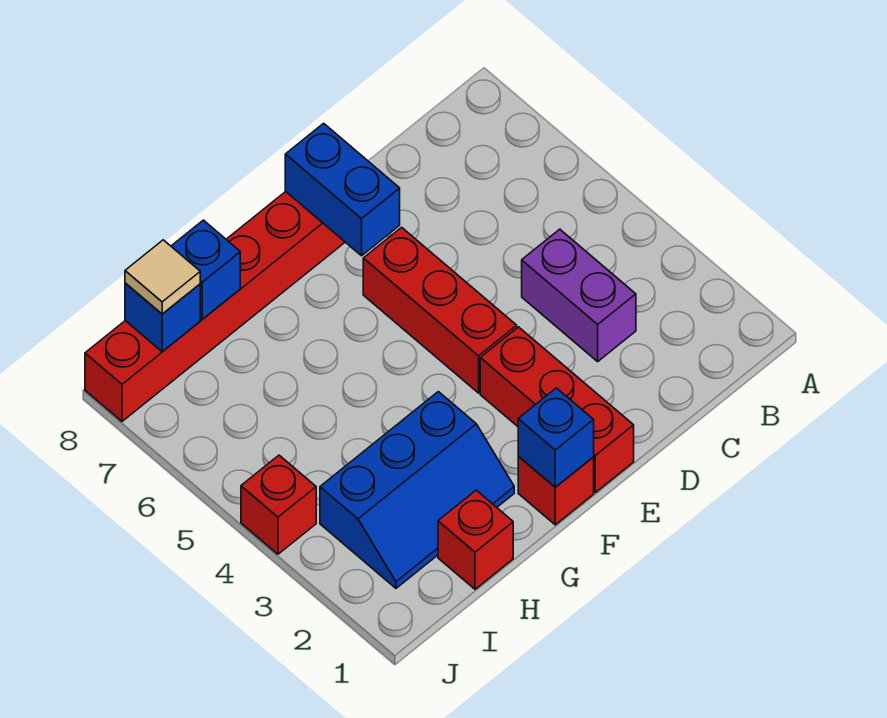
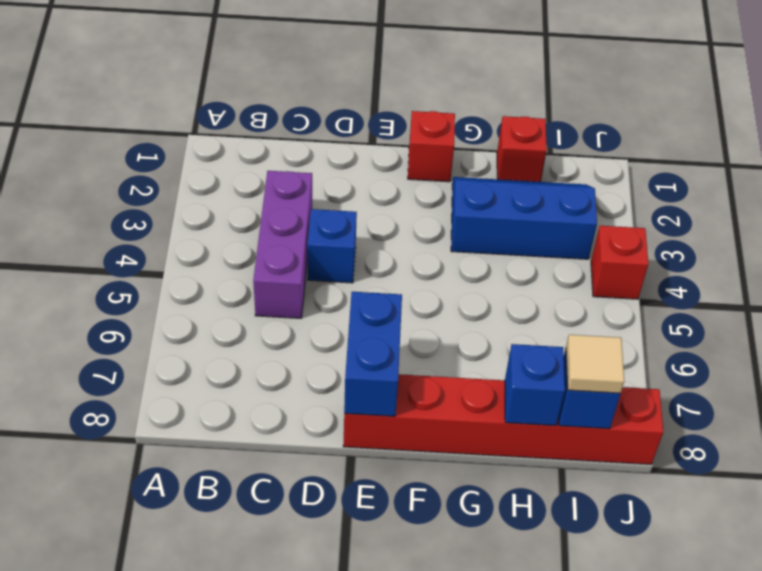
purple brick C3:C4 level 1 -> purple brick C3:C5 level 1
red brick E1:E3 level 1 -> none
red brick E4:E6 level 1 -> none
blue brick F1 level 2 -> blue brick D4 level 1

